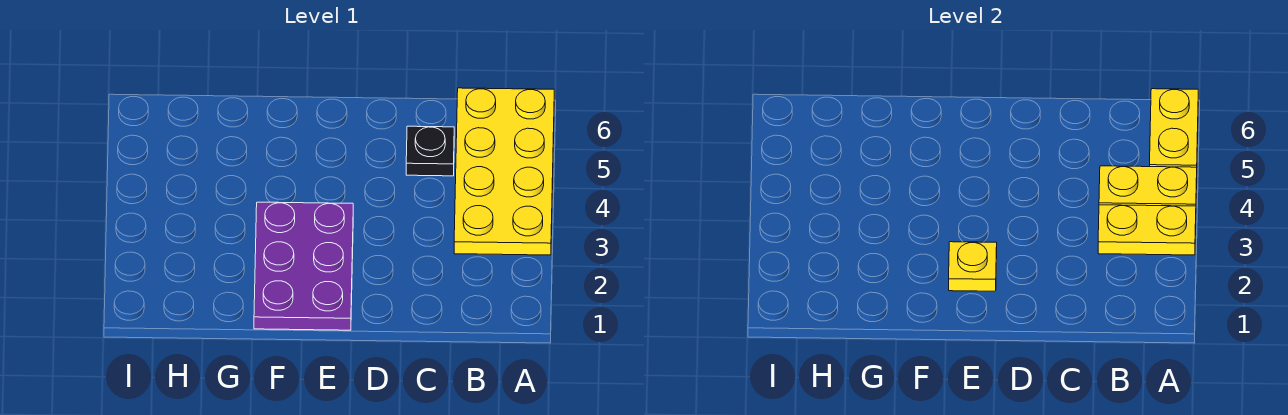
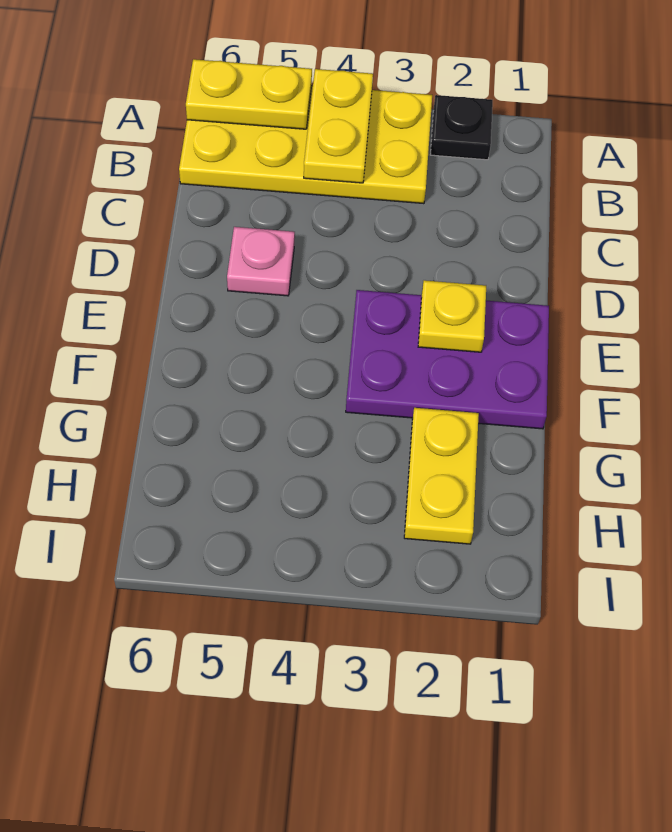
yellow plate A3:B3 level 2 -> yellow plate G2:H2 level 1
black plate C5 level 1 -> black plate A2 level 1
none -> pink plate D5 level 1

